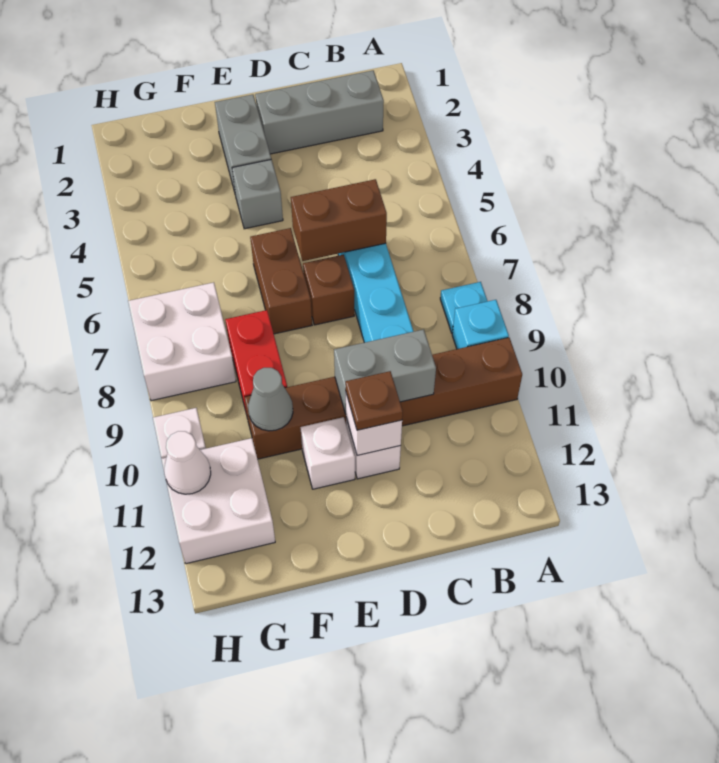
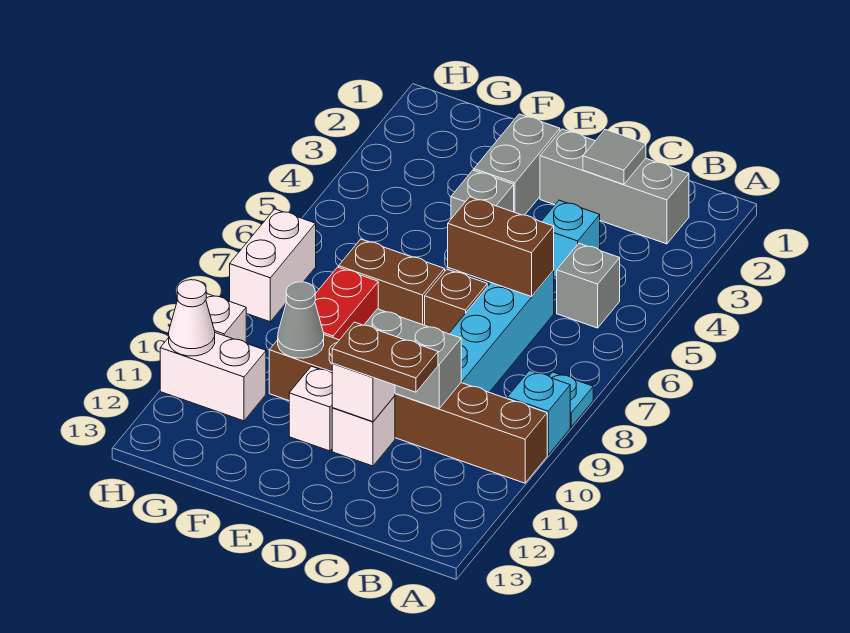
none -> grey brick B5 level 1
none -> grey tile C2 level 2
none -> cyan brick C4 level 1
brown plate D11 level 3 -> brown plate C11:D11 level 3
brown brick E6:E7 level 1 -> brown brick E7:F7 level 1
white brick G7:H8 level 1 -> white brick H7:H8 level 1
white brick G11:H12 level 1 -> white brick G11:H11 level 1

